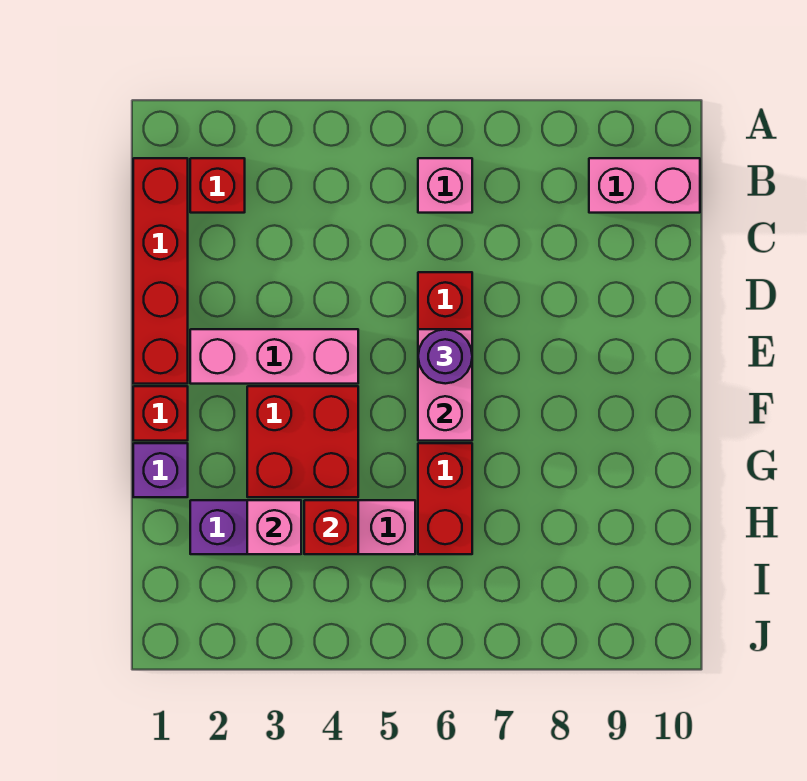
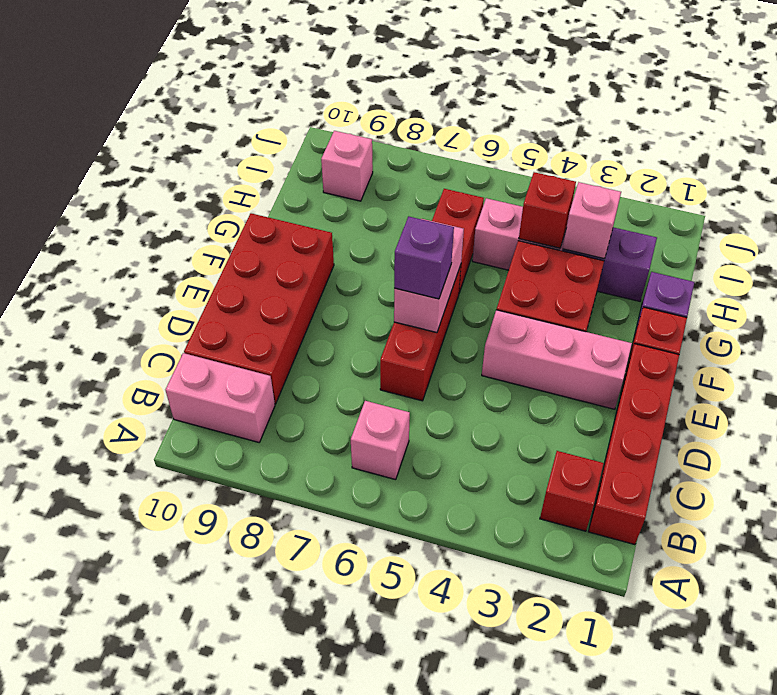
none -> red brick C9:F10 level 1
purple round brick E6 level 3 -> purple brick E6 level 3
none -> pink brick I9 level 1

